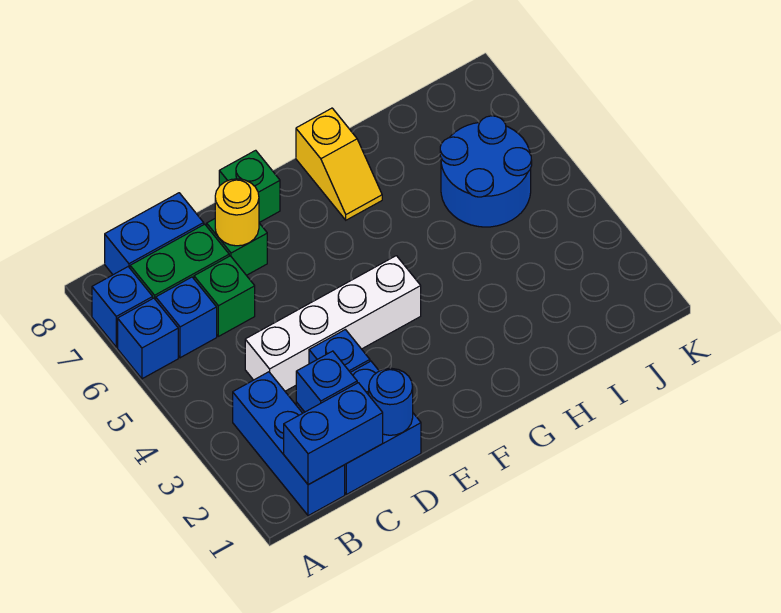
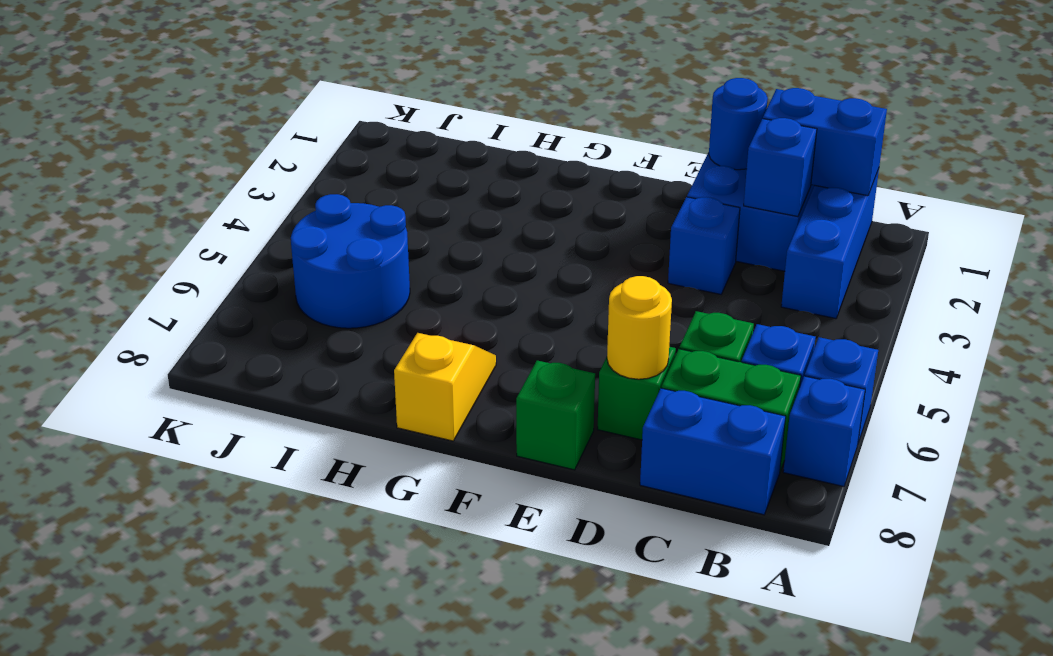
white brick C4:F4 level 1 -> none

